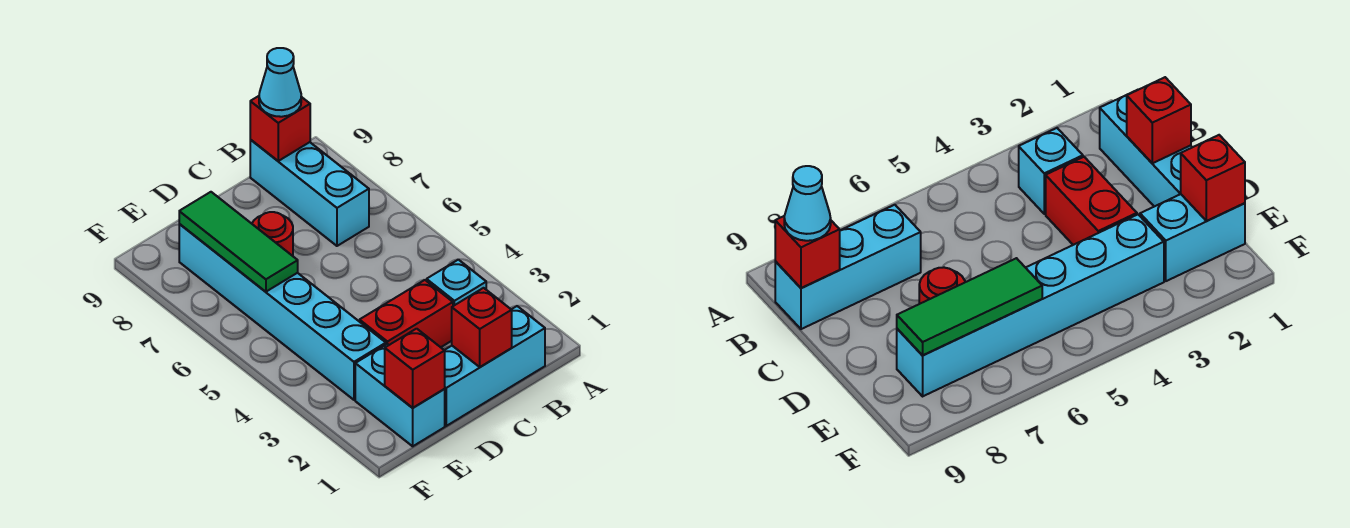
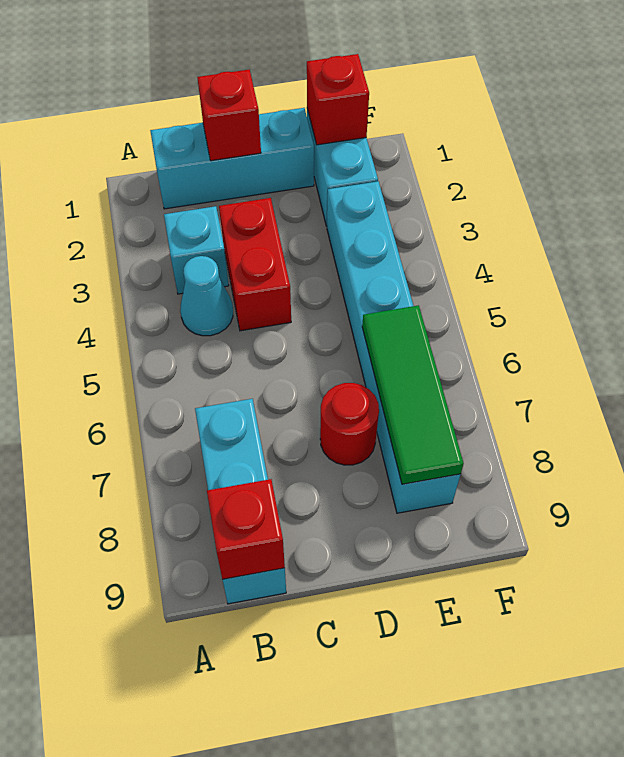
cyan cone B9 level 3 -> cyan cone B4 level 1
red brick C3:D3 level 1 -> red brick C3:C4 level 1

